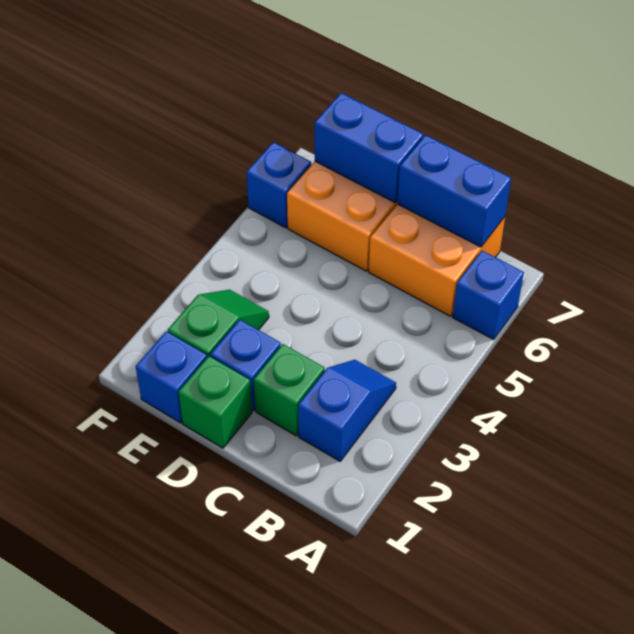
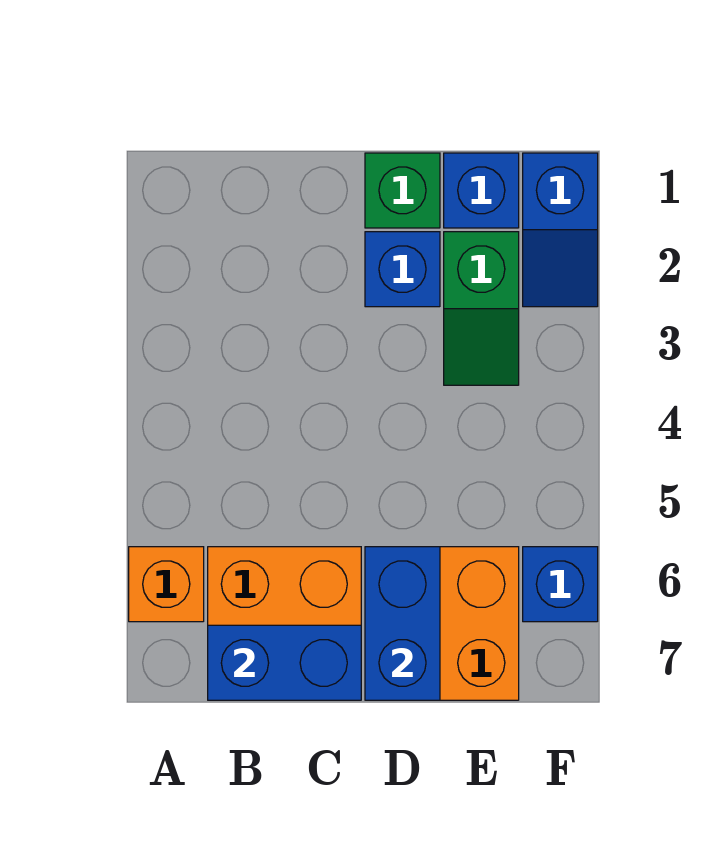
blue brick A6 level 1 -> orange brick A6 level 1
blue slope B2:B3 level 1 top 2 -> blue slope F1:F2 level 1 top 1
green brick C2 level 1 -> none
blue brick D7:E7 level 2 -> blue brick D6:D7 level 2

